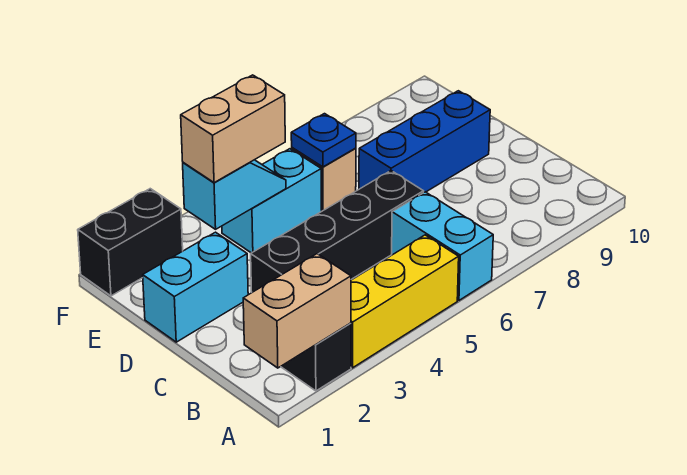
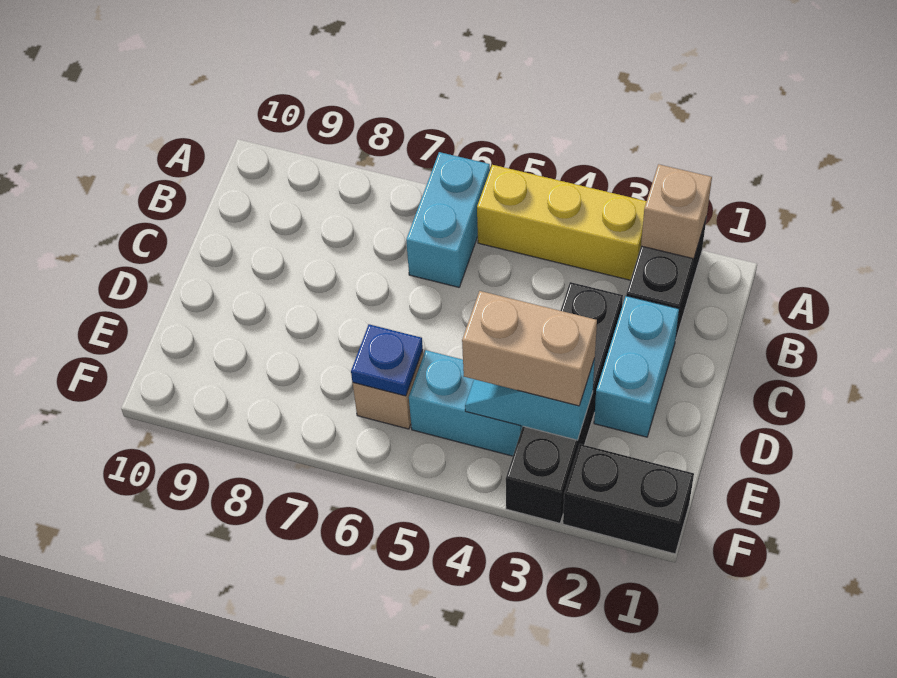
tan brick A1:A2 level 2 -> tan brick A2 level 2
black brick C3:C6 level 1 -> black brick C3:F3 level 1
cyan brick D1:D2 level 1 -> cyan brick C2:D2 level 1
blue brick D7:D9 level 1 -> none

